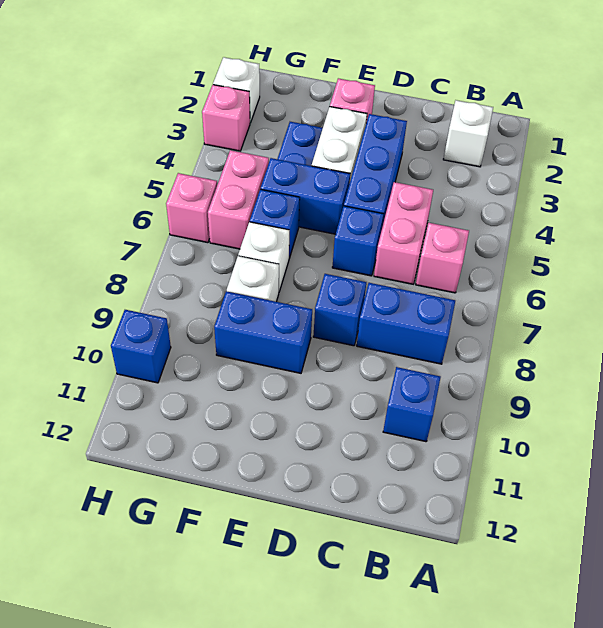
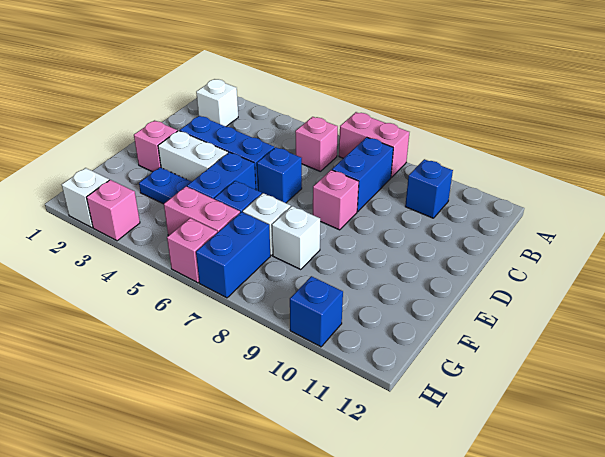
pink brick C5:C6 level 1 -> pink brick A7:A8 level 1
blue brick D8 level 1 -> pink brick D8 level 1
blue brick E9:F9 level 1 -> blue brick G7:H7 level 1

